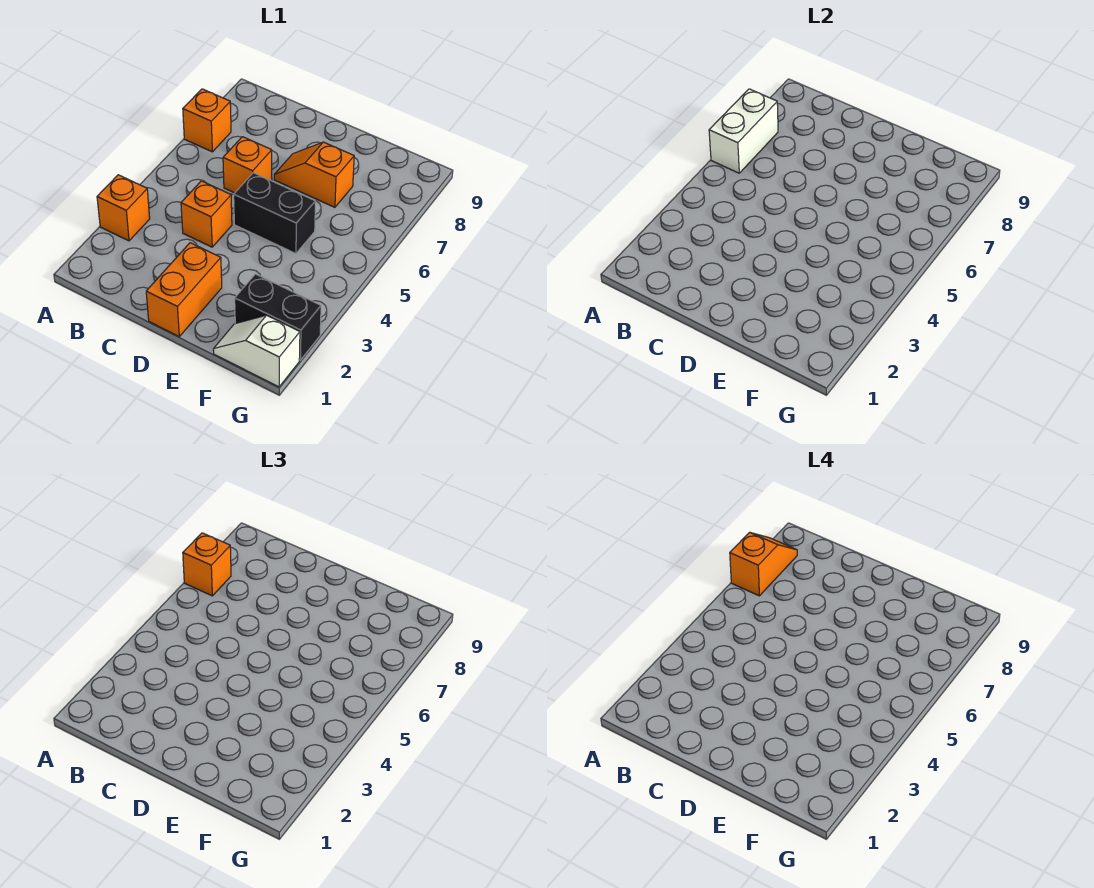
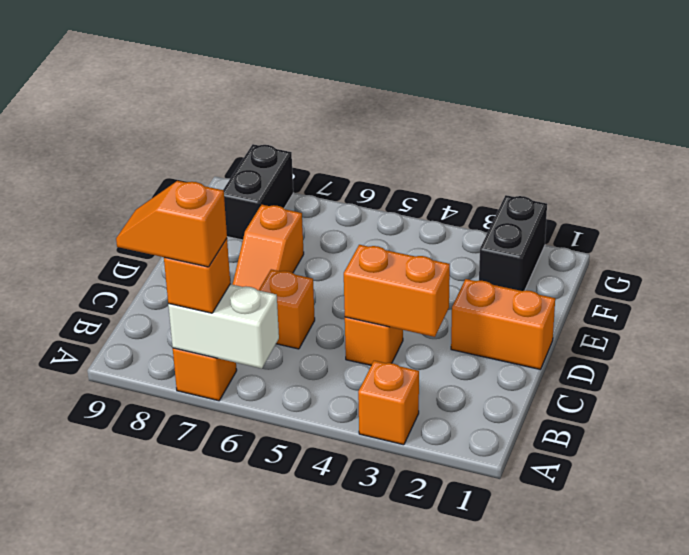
none -> orange brick C3:C4 level 2
black brick D5:E5 level 1 -> black brick F8:G8 level 1
white slope F1:G1 level 1 top G -> none

